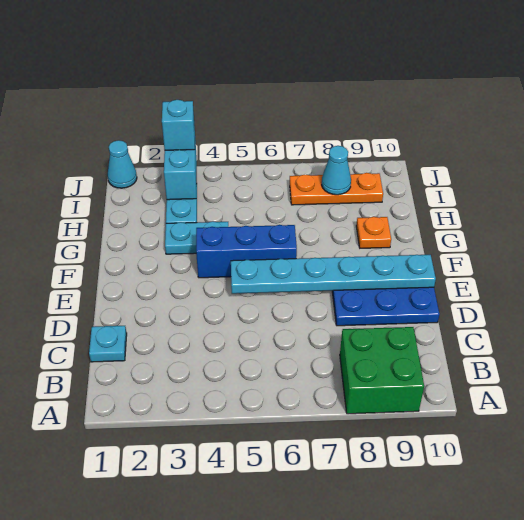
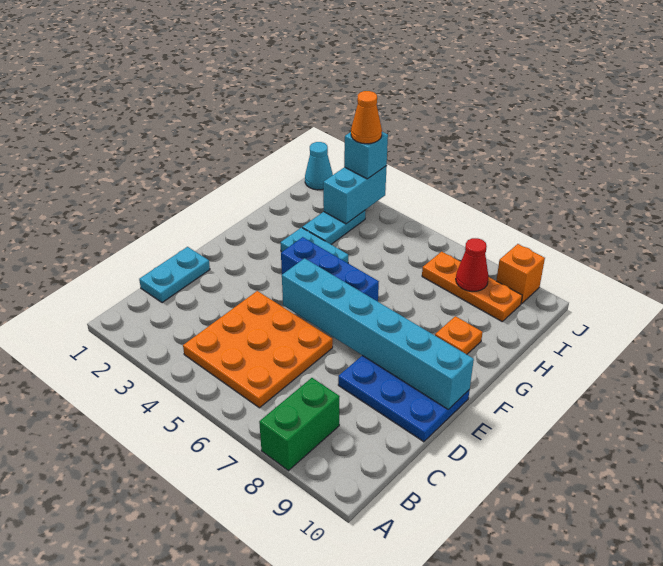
green brick A8:B9 level 1 -> green brick A8:B8 level 1
none -> orange plate B4:D6 level 1
cyan plate C1 level 1 -> cyan plate C1:D1 level 1
cyan plate E5:E10 level 2 -> cyan brick E5:E10 level 2
cyan cone I8 level 2 -> red cone I8 level 2
none -> orange cone J3 level 4
none -> orange brick J9 level 1

